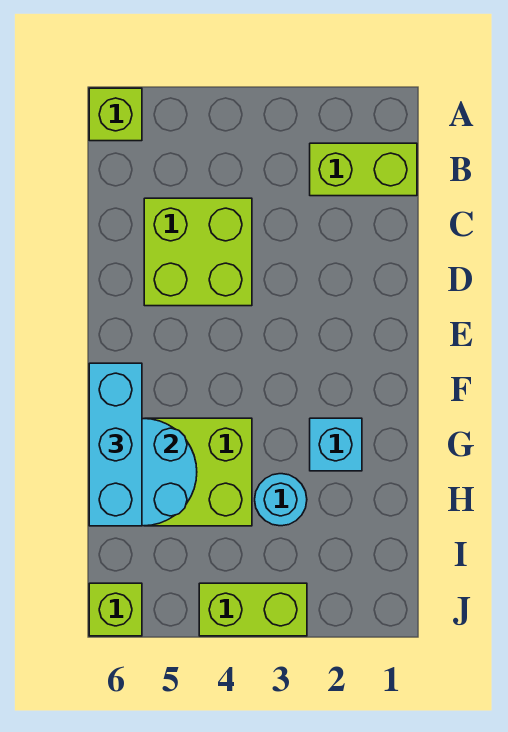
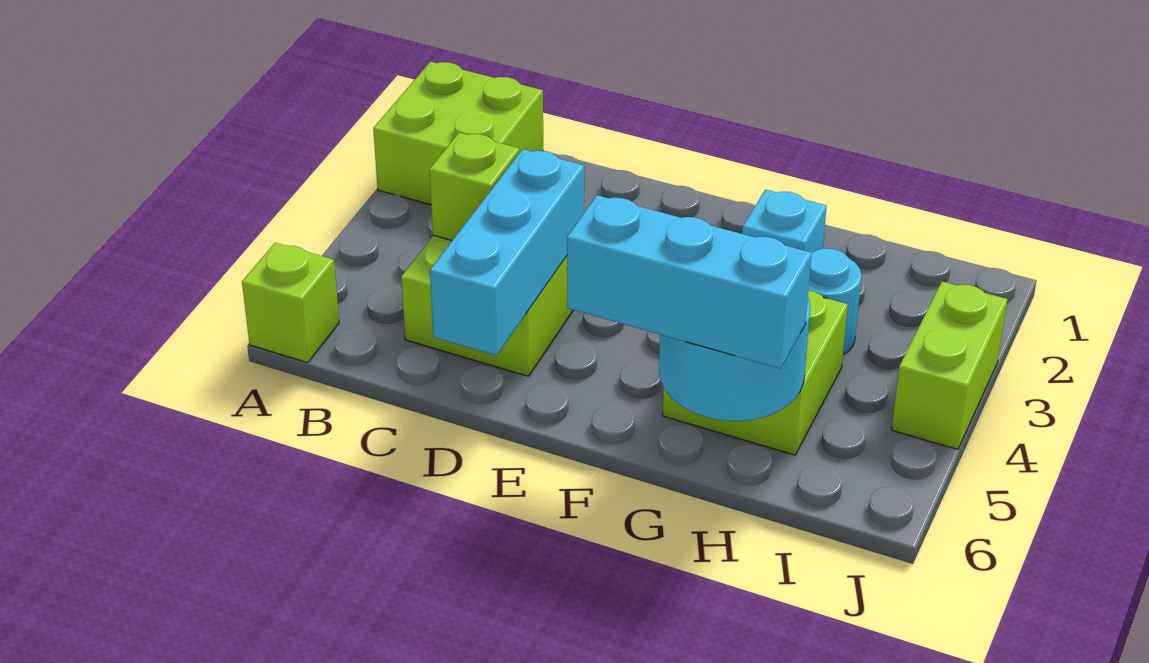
lime brick B1:B2 level 1 -> lime brick A1:B2 level 1
none -> cyan brick D4:D6 level 2
lime brick J6 level 1 -> lime brick C4 level 2

